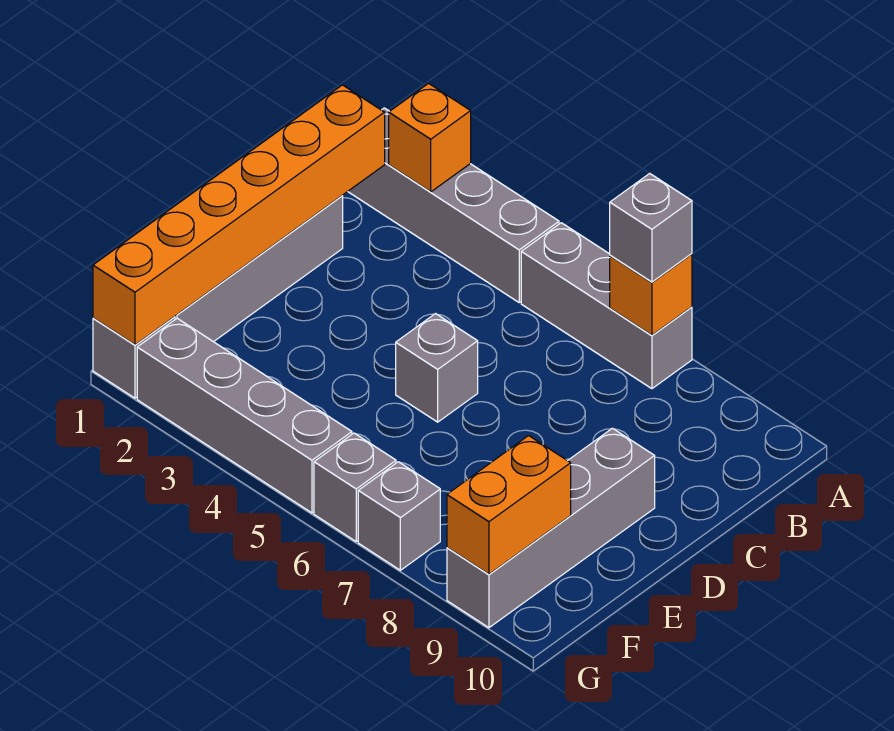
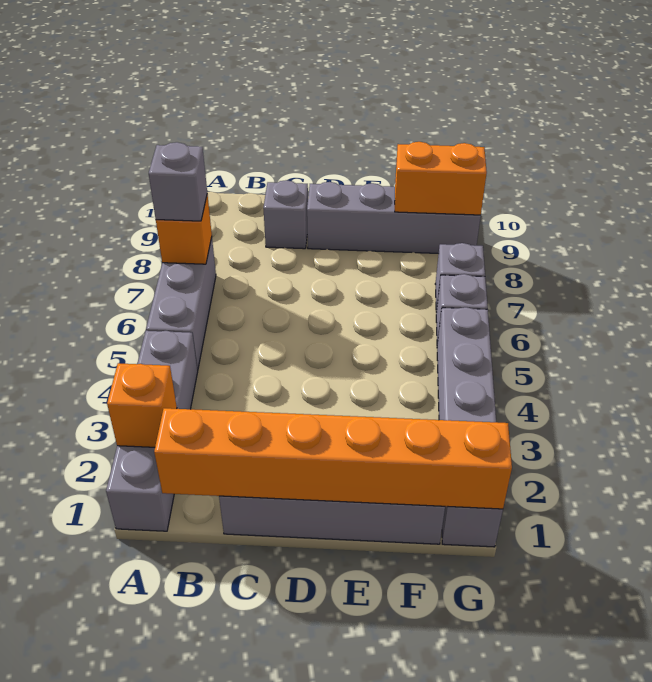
grey brick D5 level 1 -> grey brick C9 level 1

